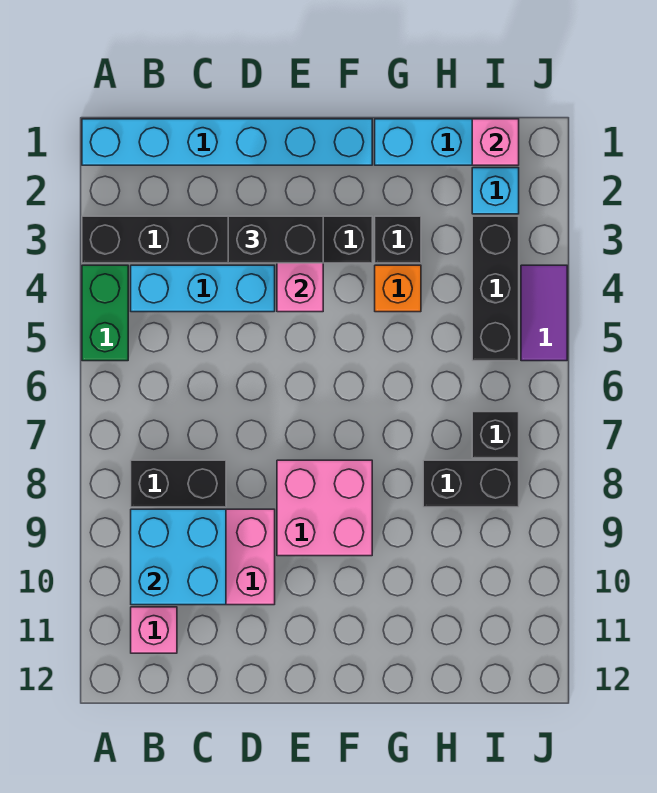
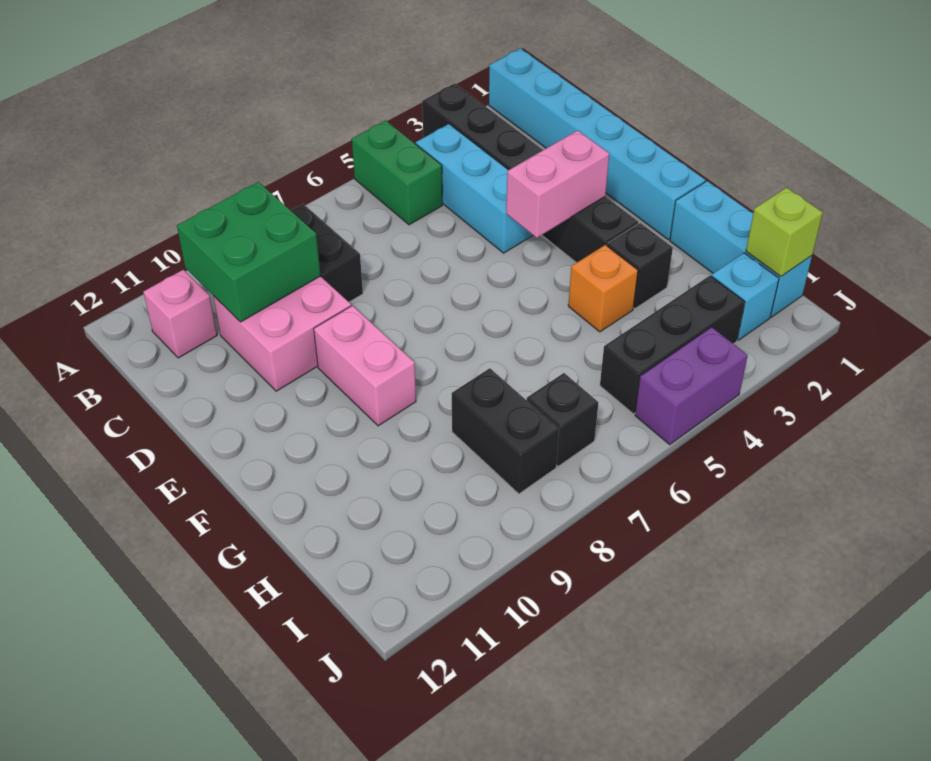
green brick A4:A5 level 1 -> green brick A5:B5 level 1
cyan brick B9:C10 level 2 -> green brick B9:C10 level 2
black brick D3:E3 level 3 -> none
pink brick E8:F9 level 1 -> pink brick E9:F9 level 1
pink brick I1 level 2 -> lime brick I1 level 2
purple tile J4:J5 level 1 -> purple brick J4:J5 level 1

